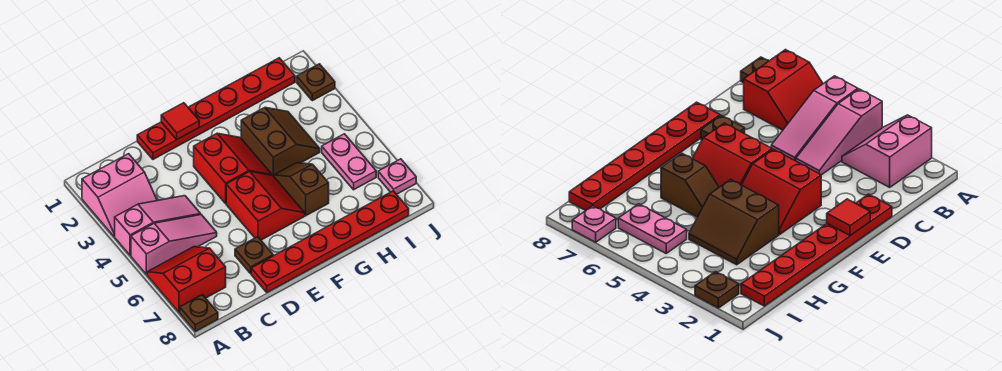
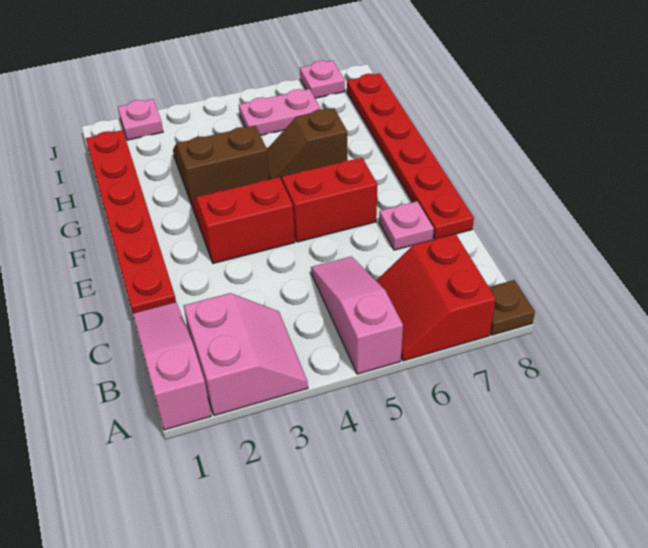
pink slope A4:C4 level 1 top A -> pink slope A1:C1 level 1 top A
brown plate D7 level 1 -> pink plate D7 level 1
red tile E1 level 2 -> none
brown plate J2 level 1 -> pink plate J2 level 1

